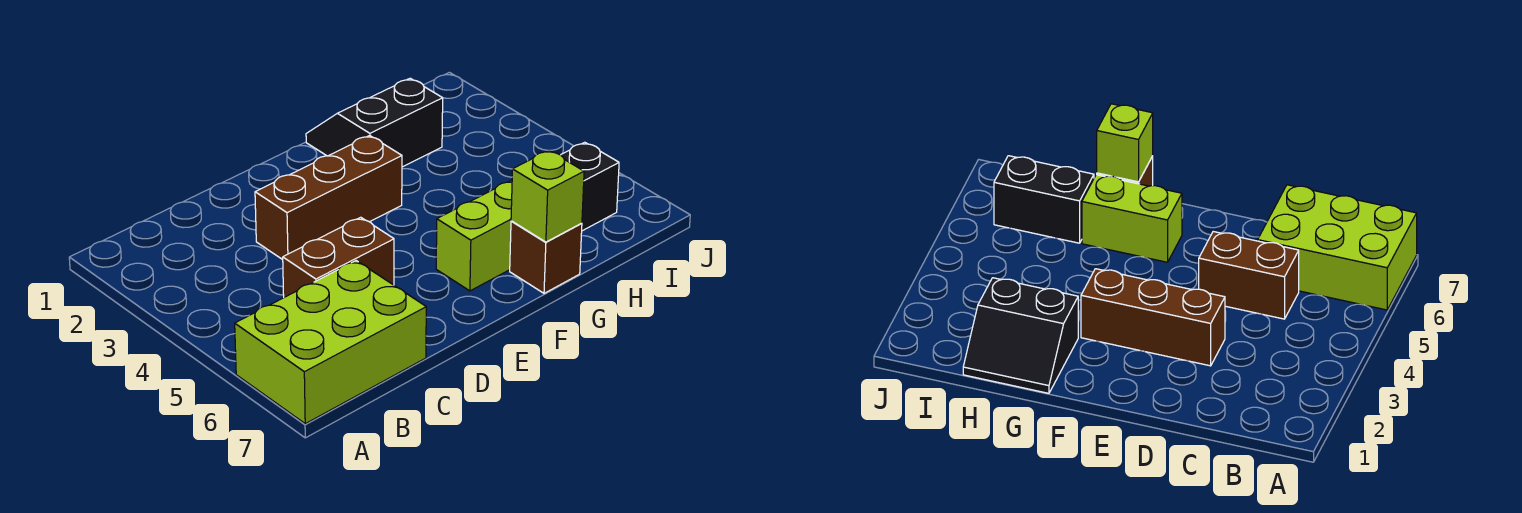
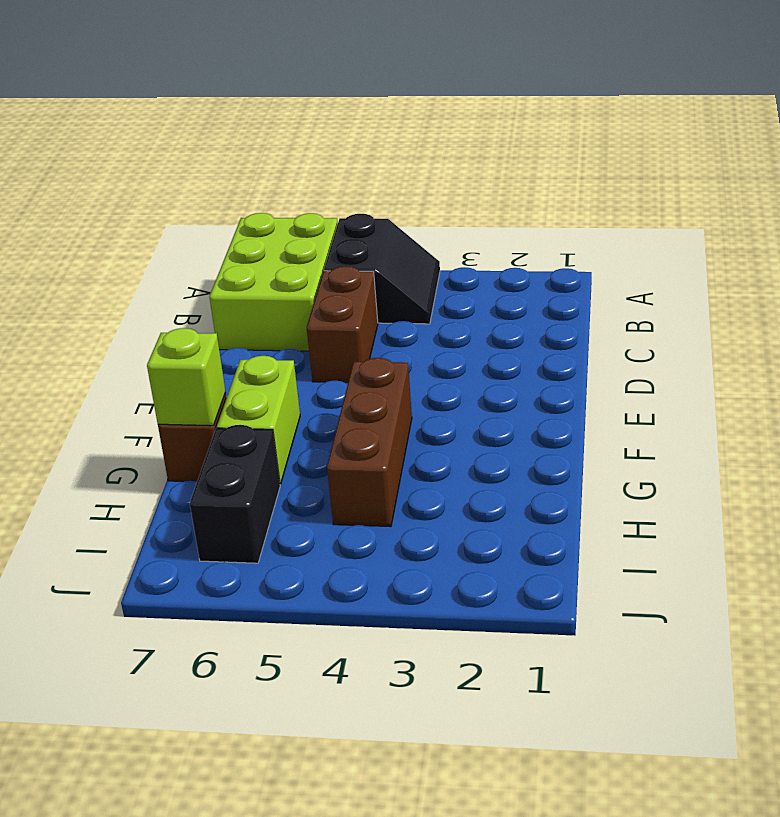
brown brick D3:F3 level 1 -> brown brick F4:H4 level 1
black slope G1:H2 level 1 top 2 -> black slope A4:B5 level 1 top 5

